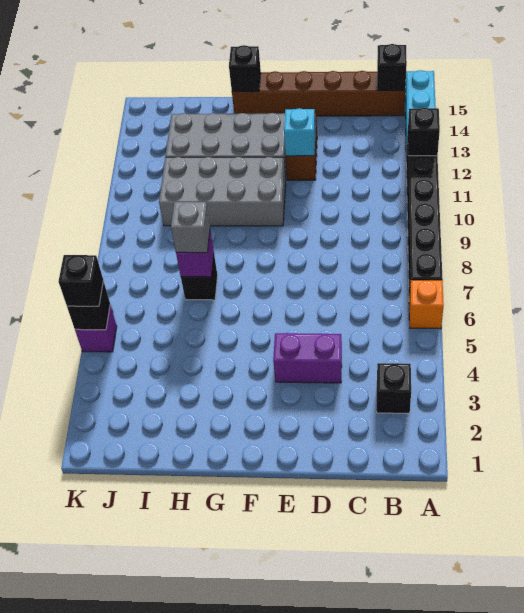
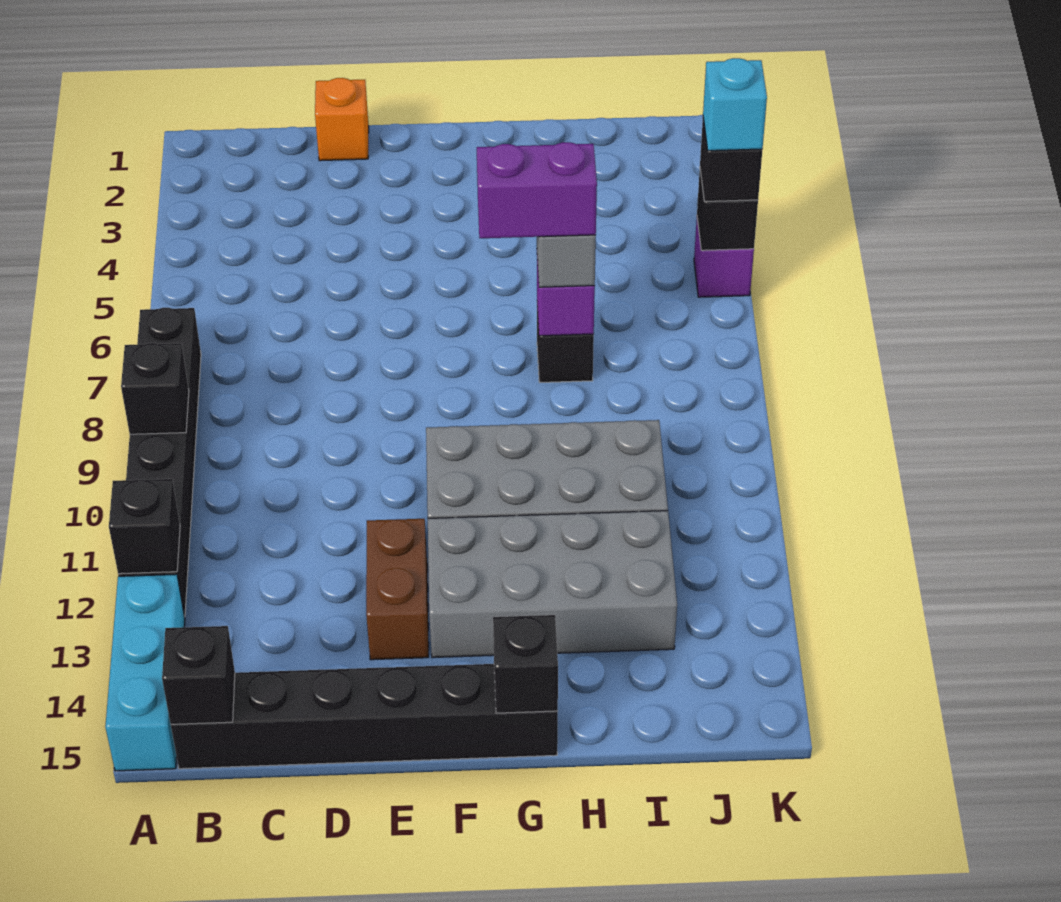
orange brick A6 level 1 -> orange brick D1 level 1
black brick B3 level 1 -> black brick A9 level 2
brown brick B15:G15 level 1 -> black brick B15:G15 level 1
purple brick D4:E4 level 1 -> purple brick G7:H7 level 4
cyan brick E12 level 2 -> cyan brick K5 level 4

